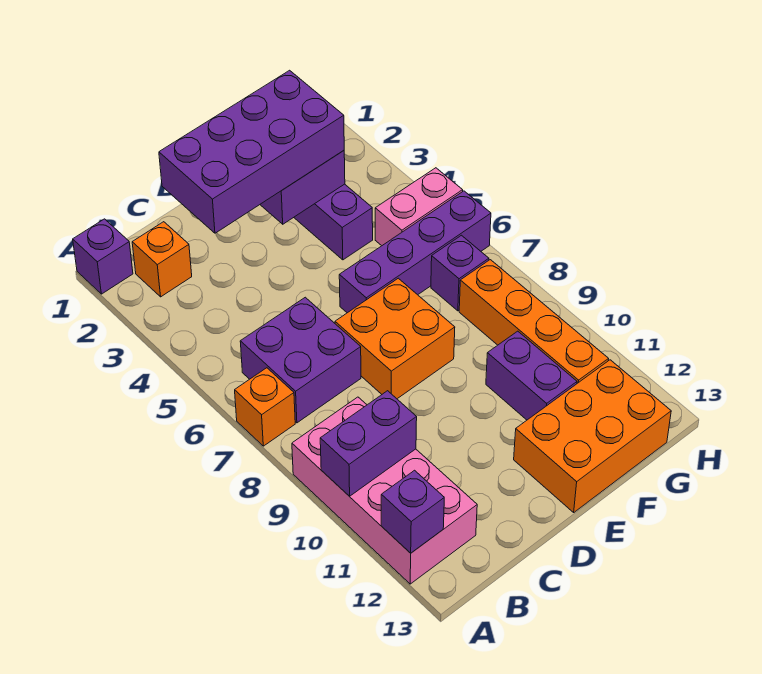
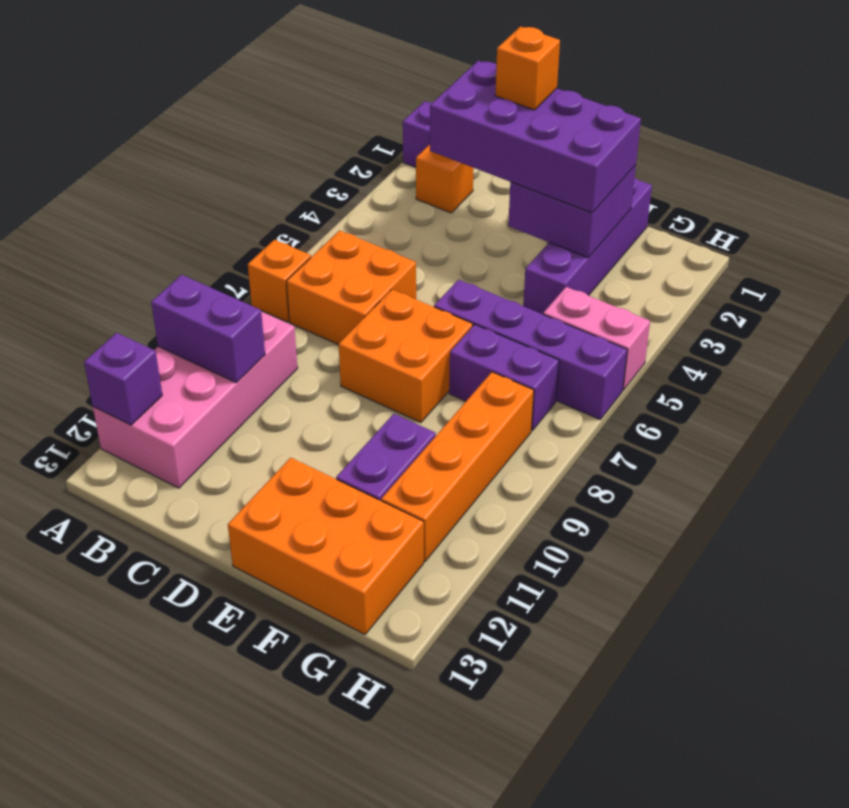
purple brick B6:C7 level 1 -> orange brick B6:C7 level 1
none -> orange brick D2 level 4
purple brick G7 level 1 -> purple brick F7:G7 level 1

